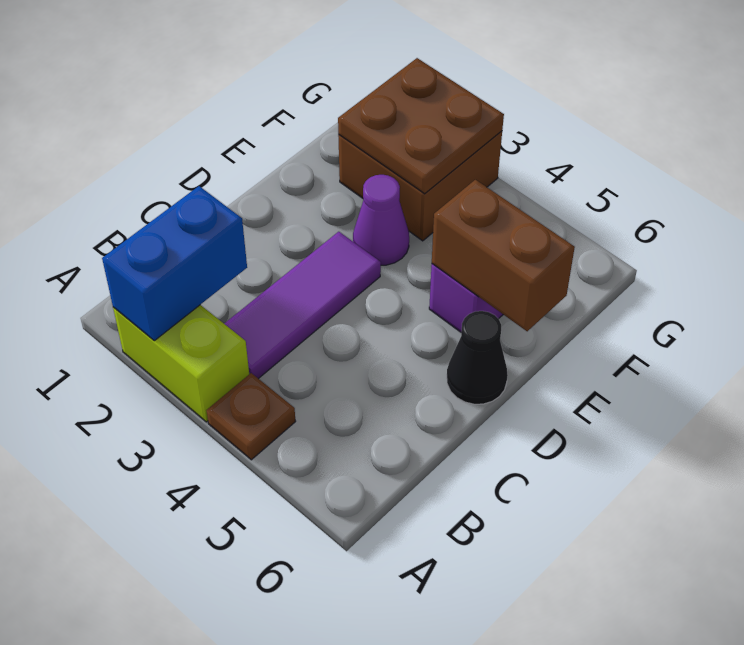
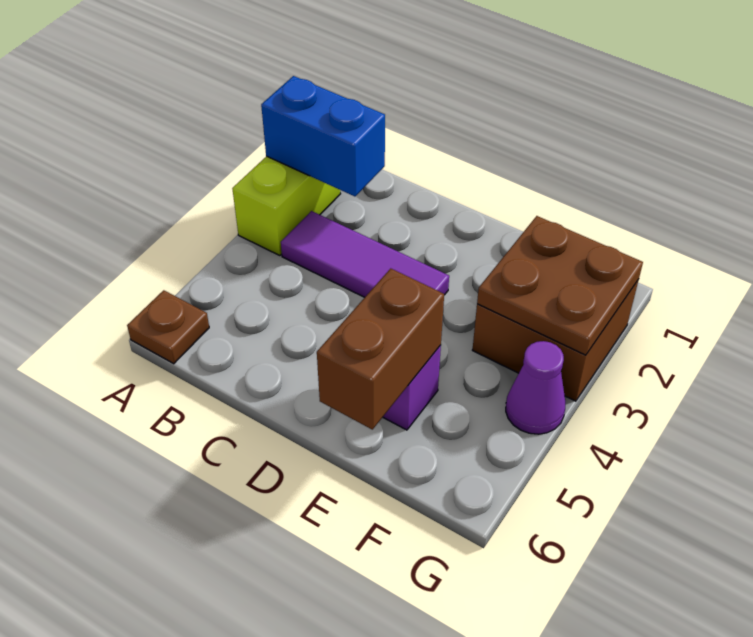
brown plate A4 level 1 -> brown plate A6 level 1
black cone D6 level 1 -> none
purple cone E3 level 1 -> purple cone G4 level 1

